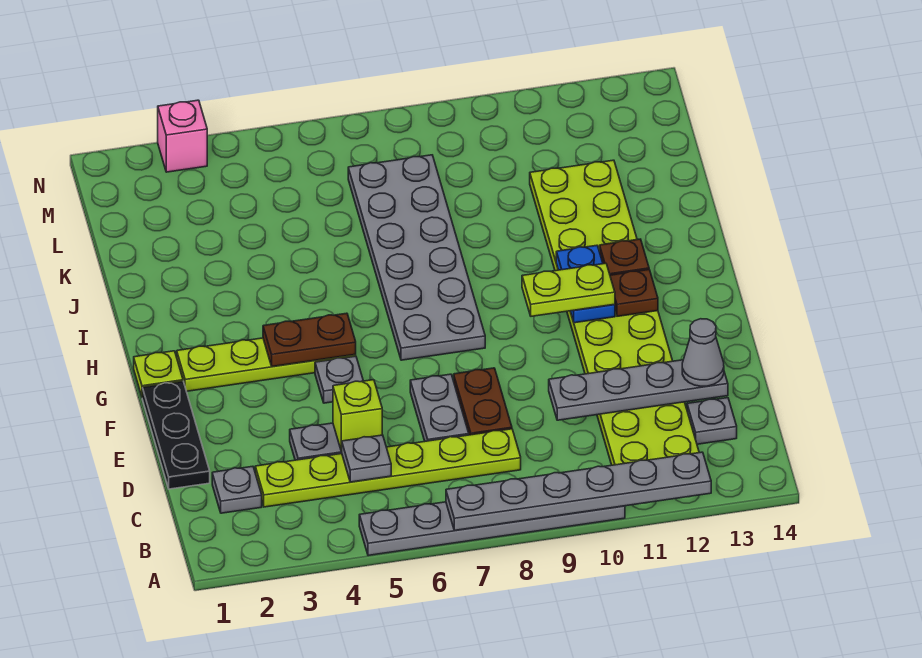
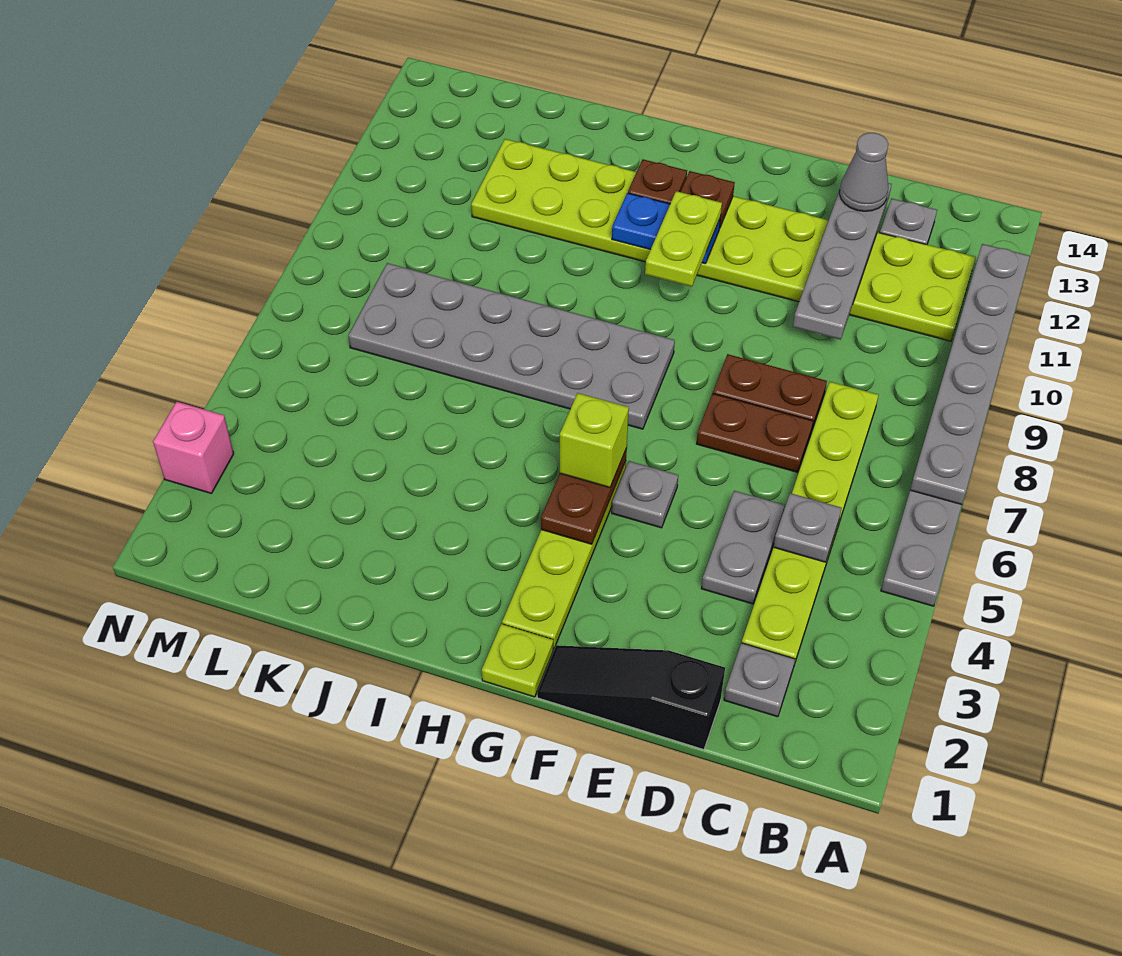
black plate D1:F1 level 1 -> black slope D1:F1 level 1 top D
lime brick D5 level 2 -> lime brick G5 level 3
grey plate D7:E7 level 1 -> brown plate D7:E7 level 1

